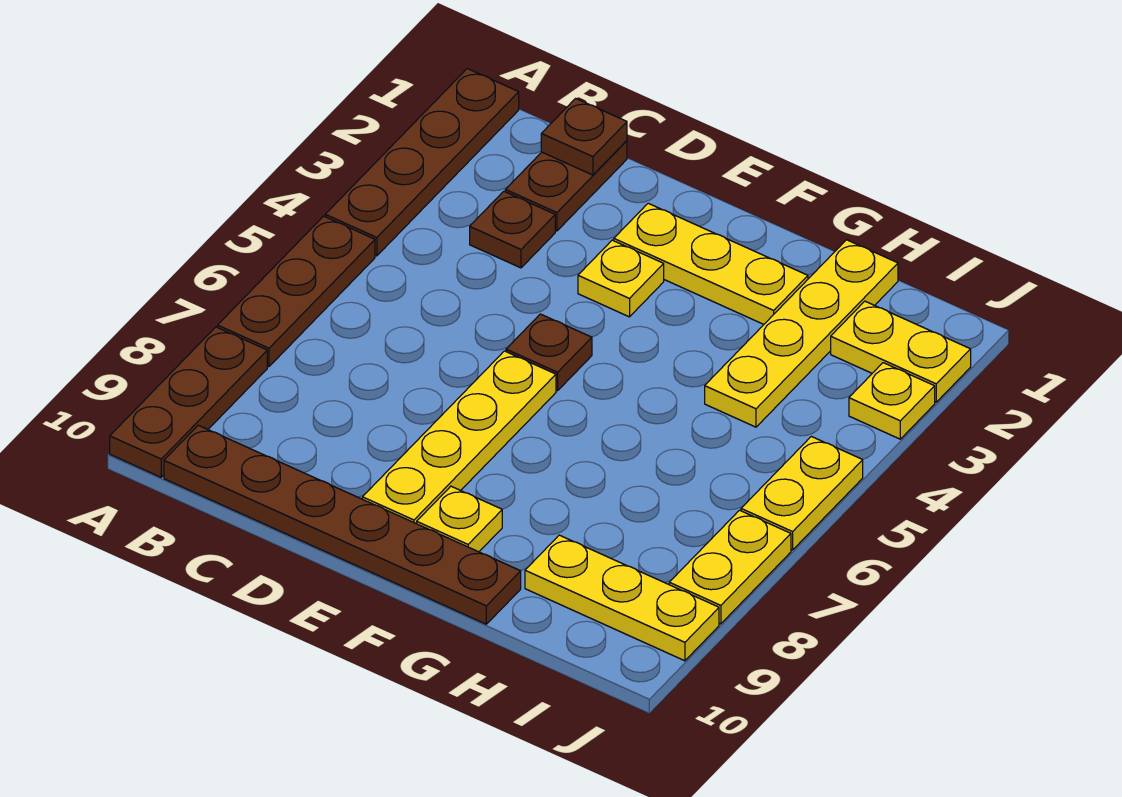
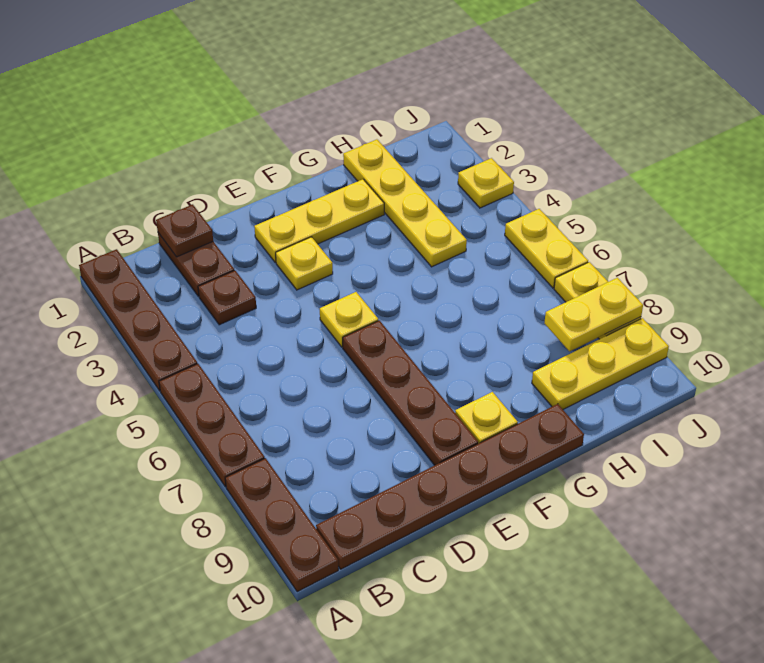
brown plate E5 level 1 -> yellow plate E5 level 1
yellow plate E6:E9 level 1 -> brown plate E6:E9 level 1
yellow plate I2:J2 level 1 -> yellow plate I8:J8 level 2

